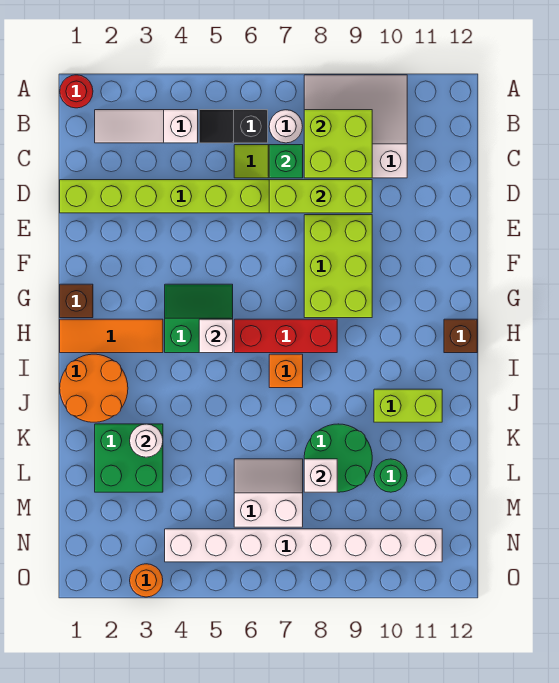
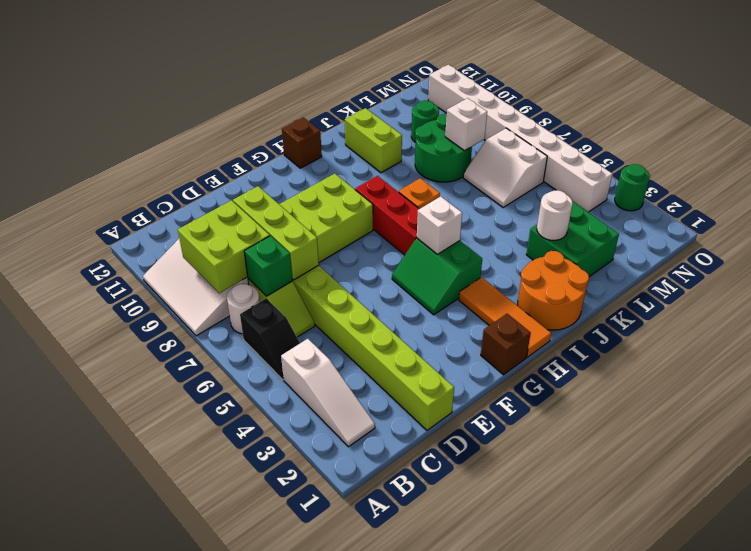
red round brick A1 level 1 -> none
orange round brick O3 level 1 -> green round brick O3 level 1

